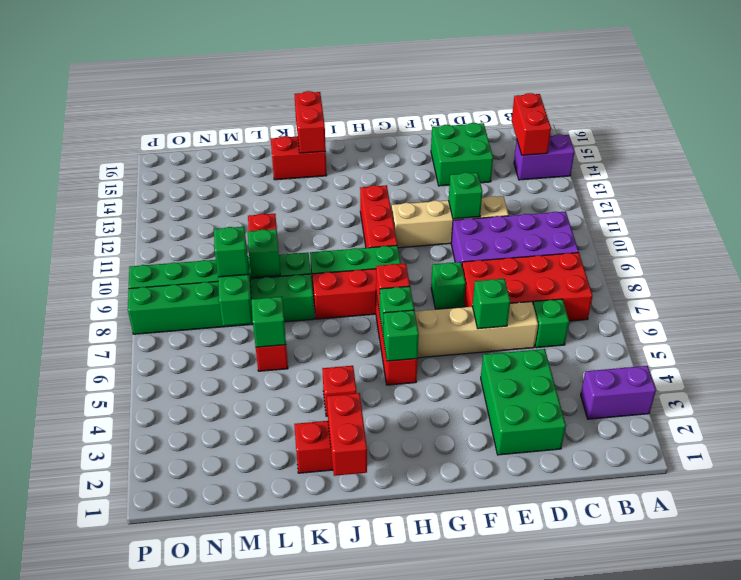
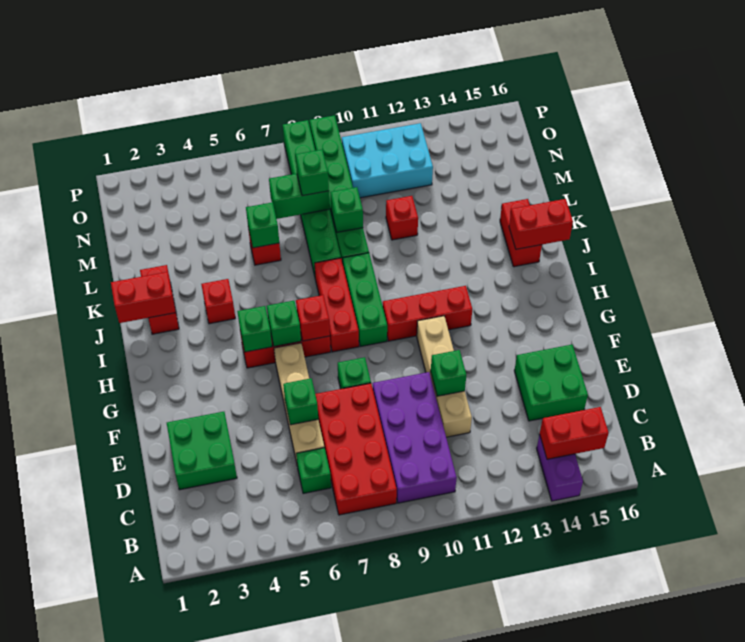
purple brick A3:B3 level 1 -> none
green brick D2:E4 level 1 -> green brick D2:E3 level 1
none -> cyan brick N10:O12 level 1

